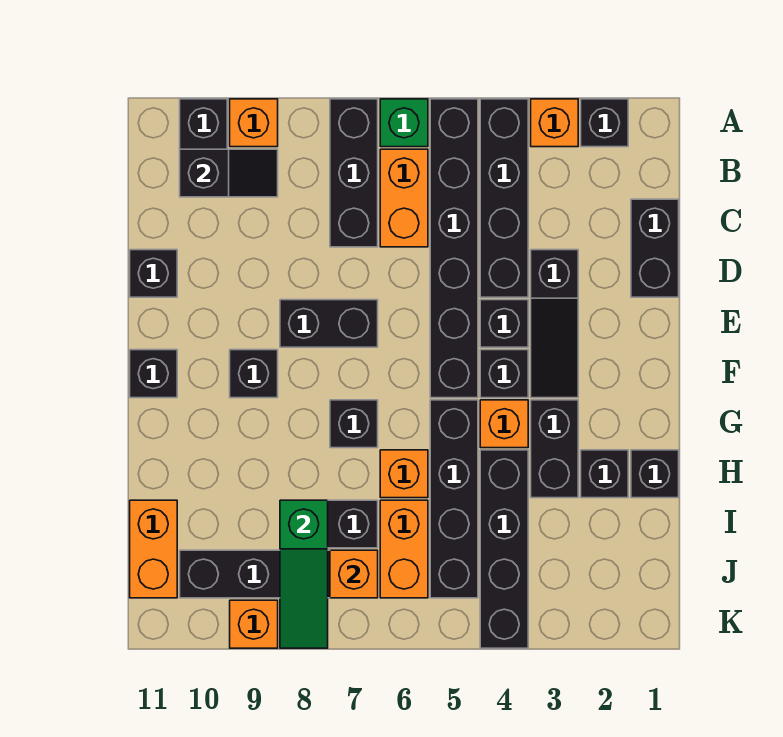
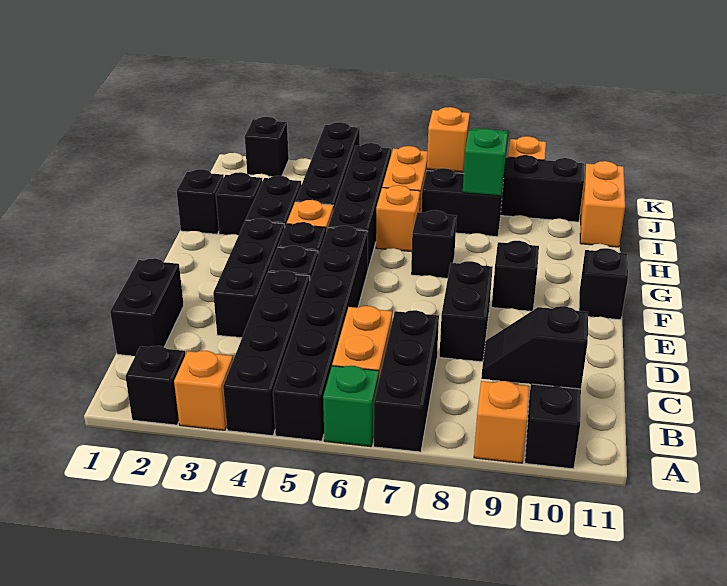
black slope D3:F3 level 1 top D -> black brick D3:F3 level 1
black brick D11 level 1 -> black brick K2 level 1
black brick E7:E8 level 1 -> black brick D8:E8 level 1

